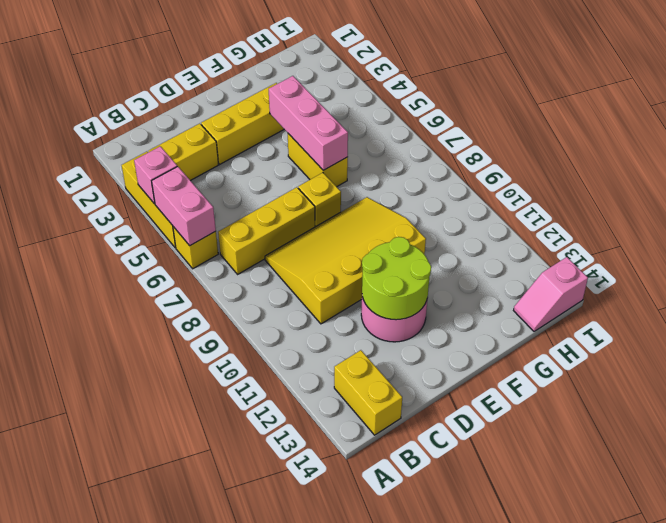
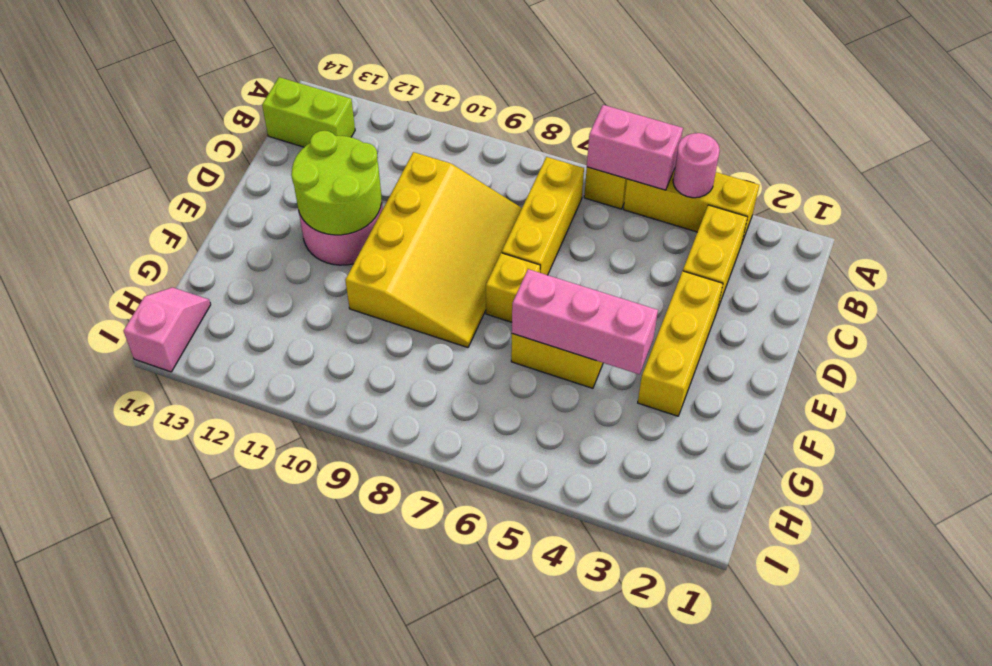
pink brick A4 level 2 -> pink round brick A4 level 2
yellow brick B13:B14 level 1 -> lime brick B13:B14 level 1

